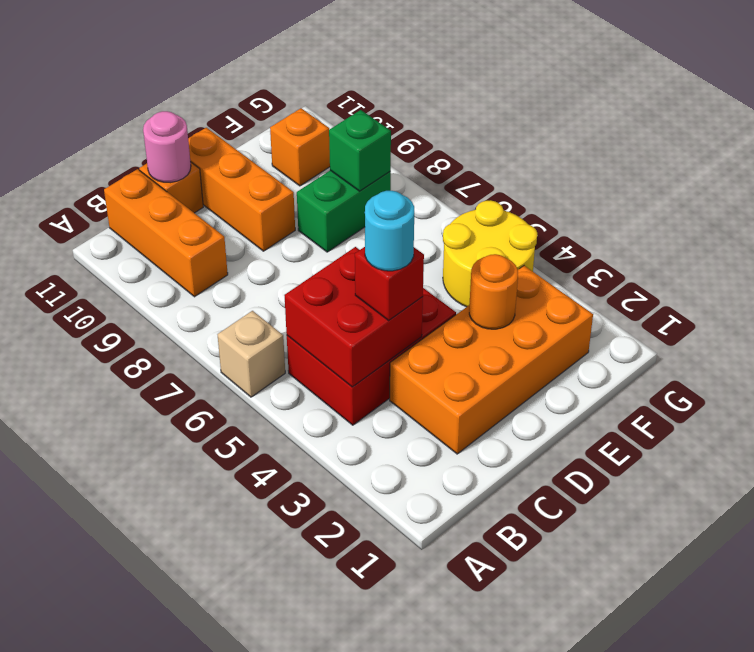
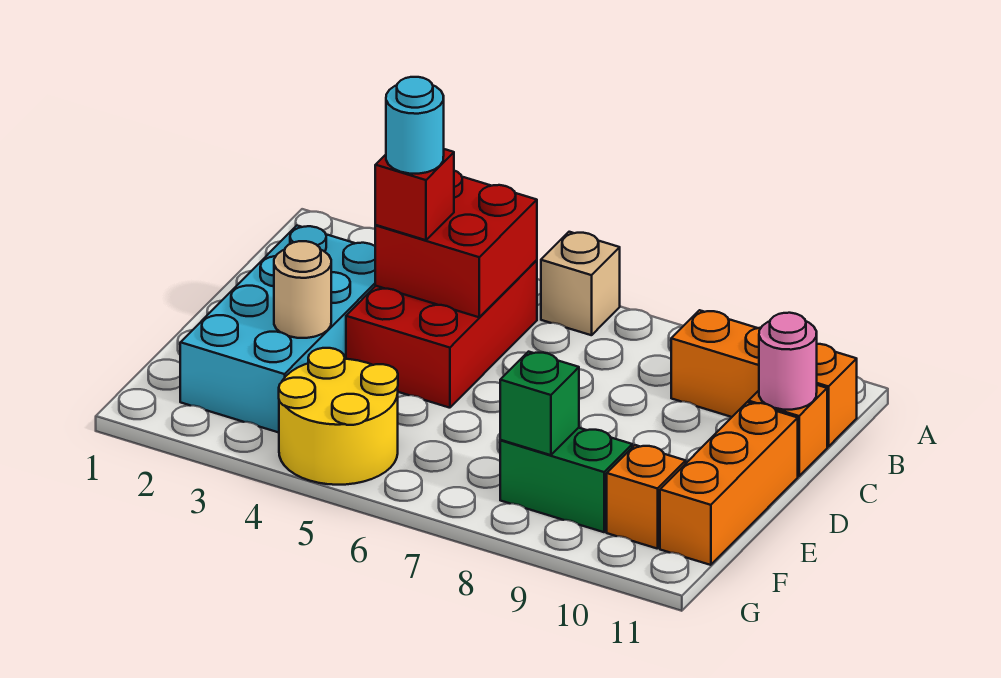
orange brick C2:F3 level 1 -> cyan brick C2:F3 level 1
orange brick D9:D11 level 1 -> orange brick D11:F11 level 1
orange round brick E3 level 2 -> tan round brick E3 level 2
green brick E8:F8 level 1 -> green brick F8:F9 level 1

